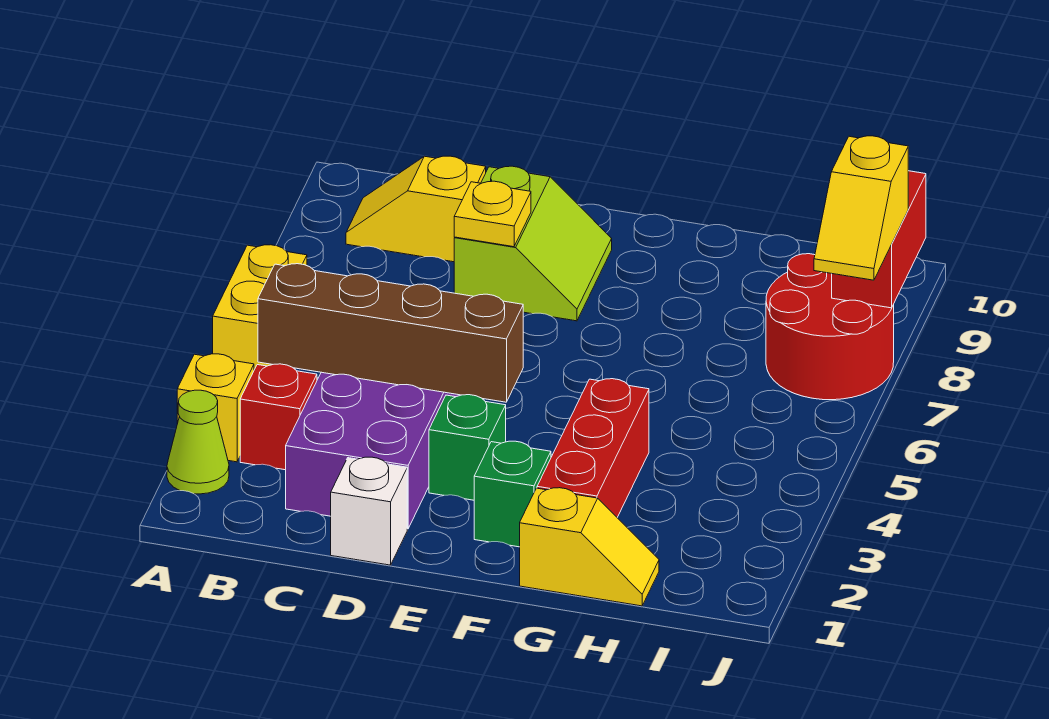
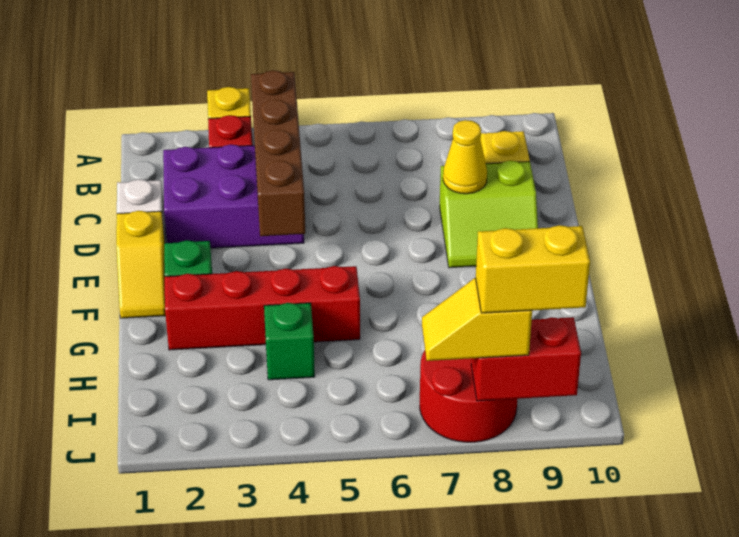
lime cone A2 level 1 -> none
yellow brick A5:A6 level 1 -> yellow brick J8:J9 level 4
yellow plate D8 level 2 -> yellow cone D8 level 2
green brick E3 level 1 -> green brick H4 level 1
yellow slope G1:H1 level 1 top G -> yellow slope E1:F1 level 1 top E
red brick G2:G4 level 1 -> red brick G2:G5 level 1

